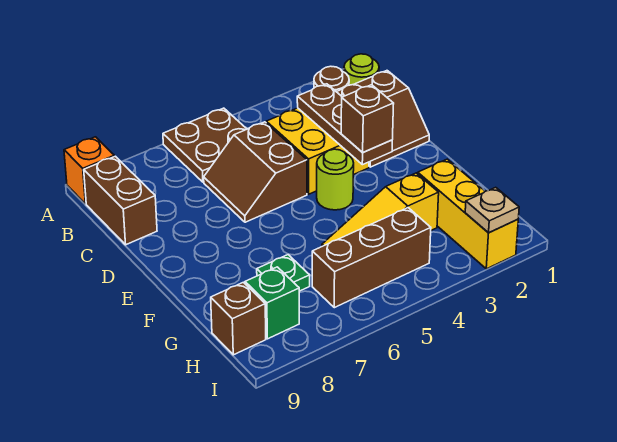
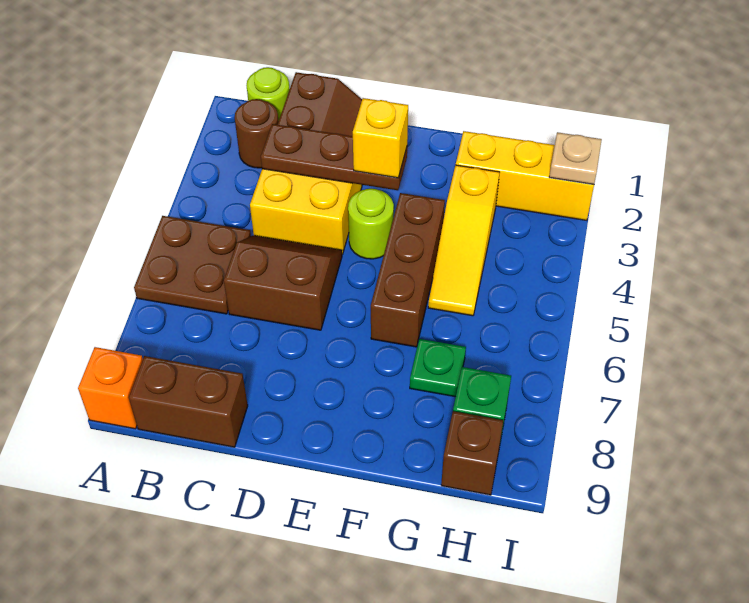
brown slope C5:D6 level 1 top 5 -> brown slope C5:D6 level 1 top 6
brown brick E3 level 3 -> yellow brick E3 level 3
brown brick H4:H6 level 1 -> brown brick F4:F6 level 1

